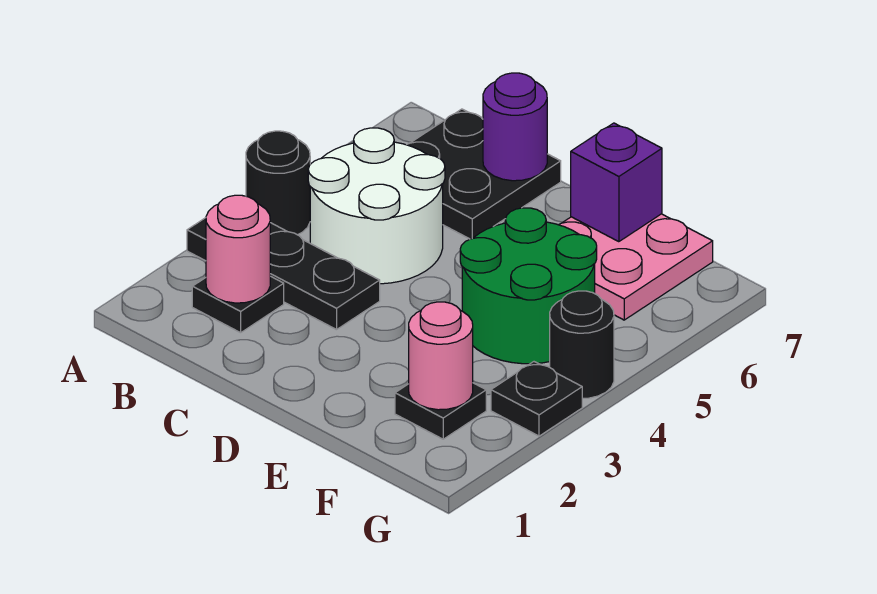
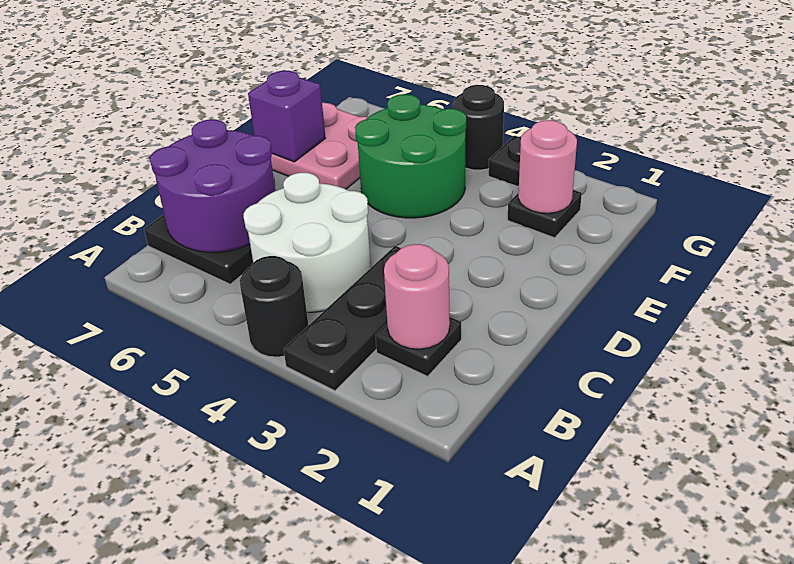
purple round brick C7 level 2 -> purple round brick B6:C7 level 2

